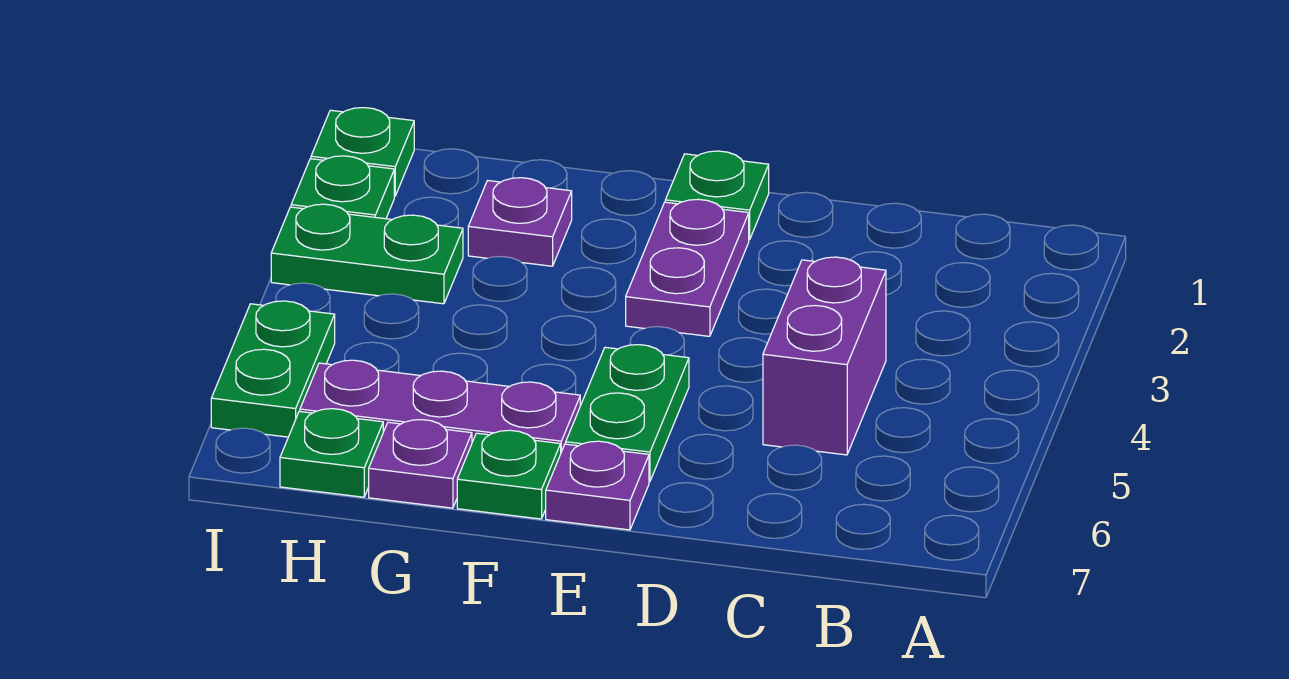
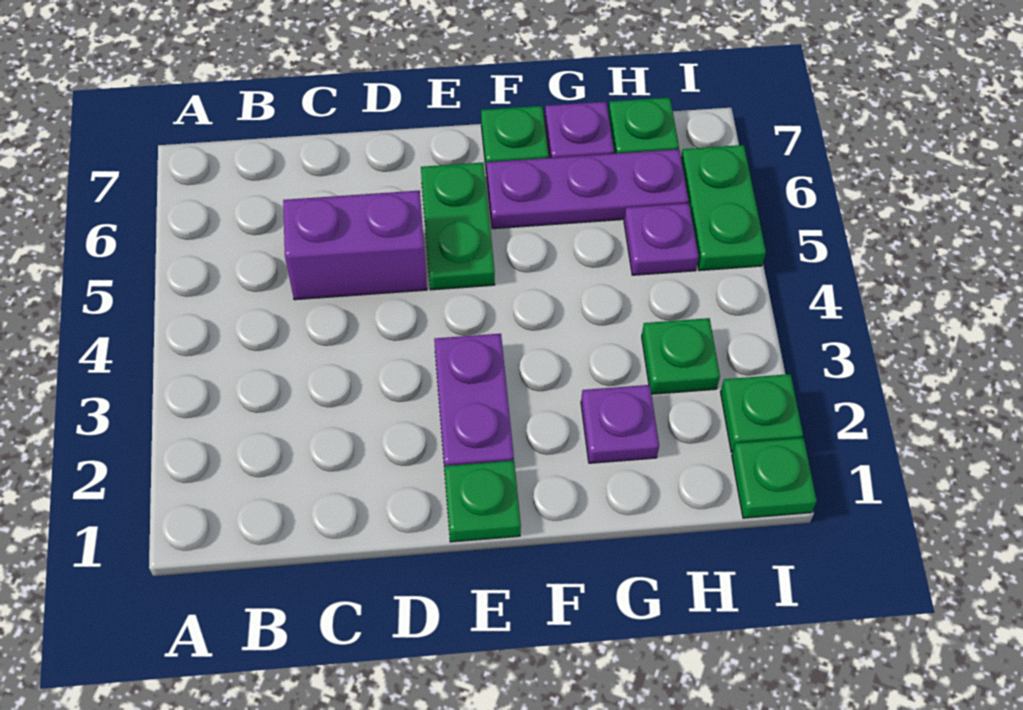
purple brick C4:C5 level 1 -> purple brick C5:D5 level 1
purple plate E7 level 1 -> purple plate H5 level 1
green plate H3:I3 level 1 -> green plate H3 level 1

